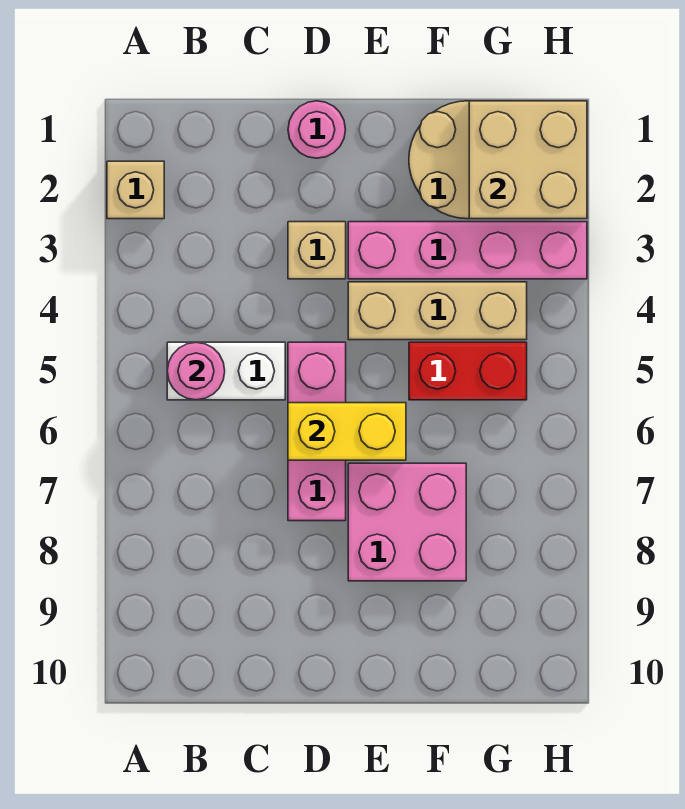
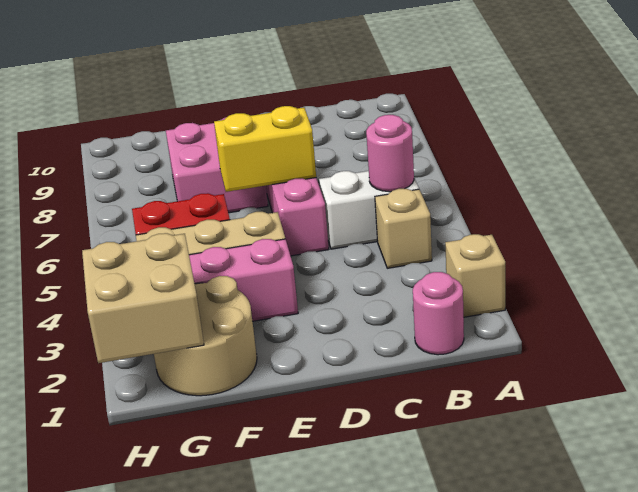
pink round brick D1 level 1 -> pink round brick B1 level 1
tan brick D3 level 1 -> tan brick B4 level 1

